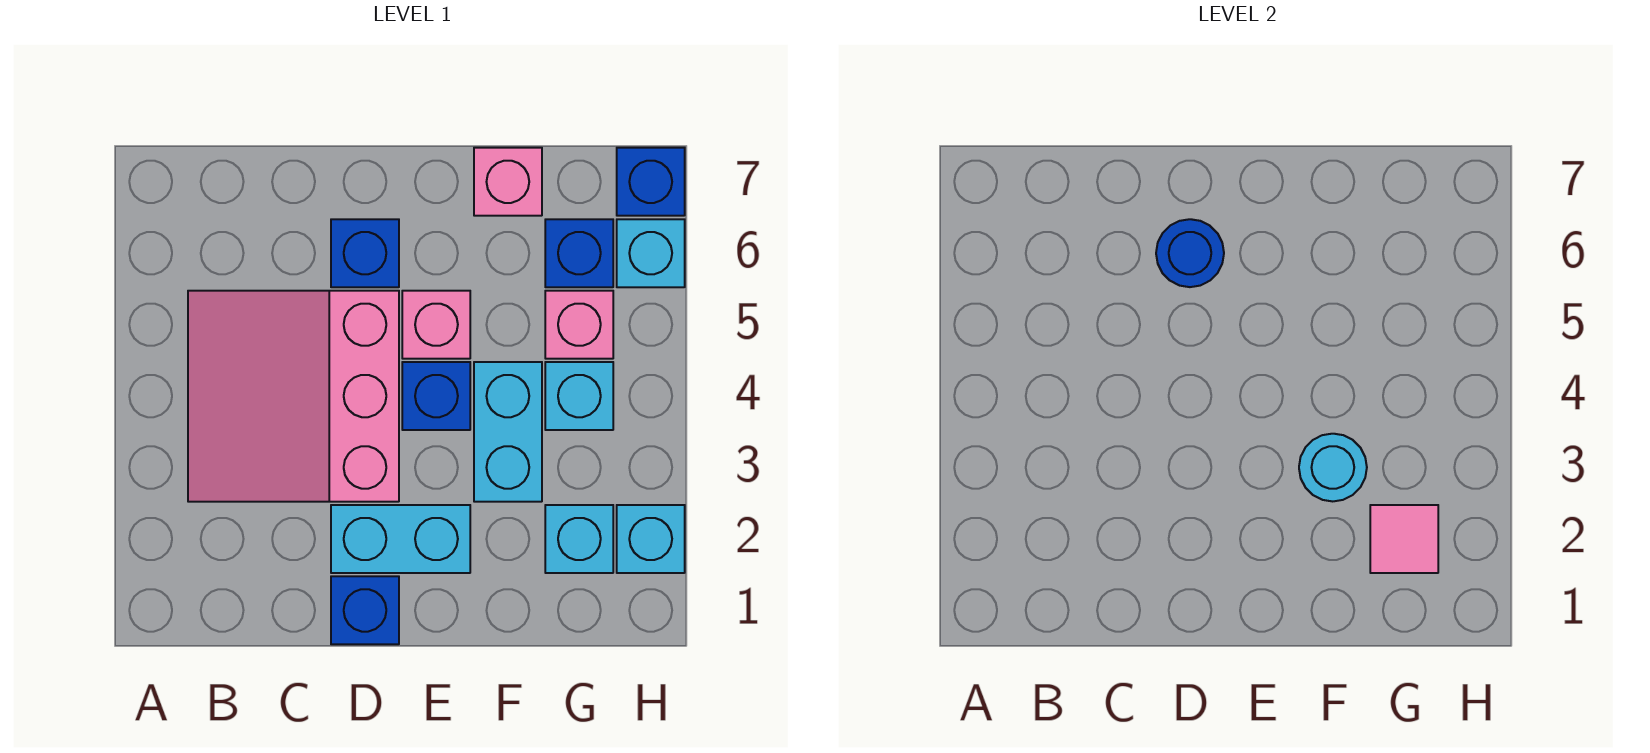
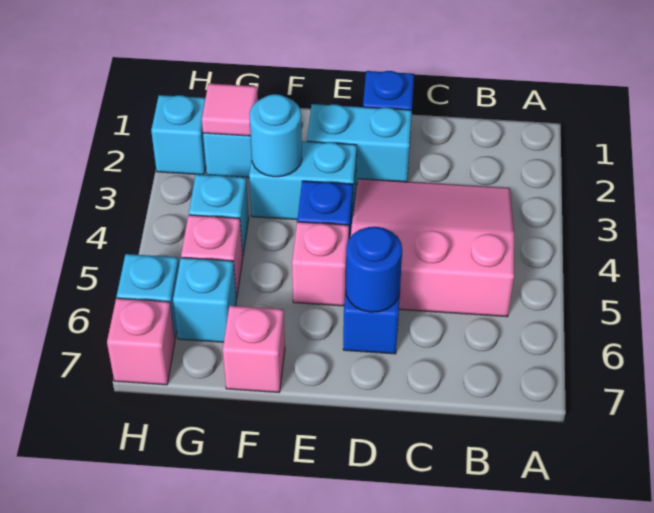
pink slope B3:D5 level 1 top D -> pink slope B3:D5 level 1 top 5
cyan brick F3:F4 level 1 -> cyan brick E3:F3 level 1
blue brick G6 level 1 -> cyan brick G6 level 1
blue brick H7 level 1 -> pink brick H7 level 1

